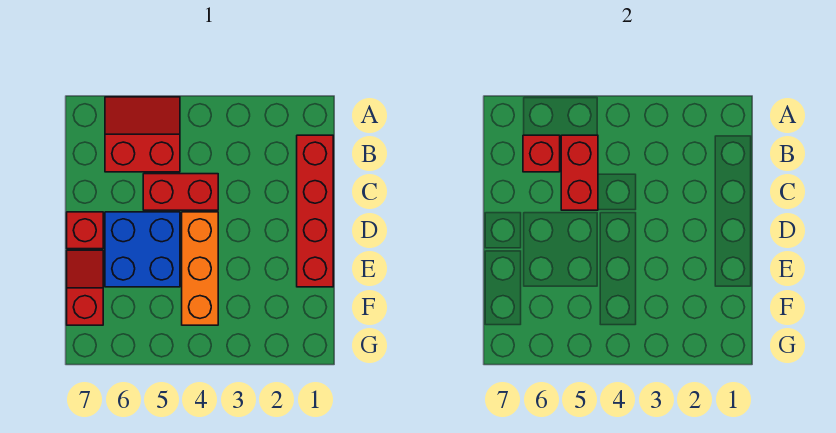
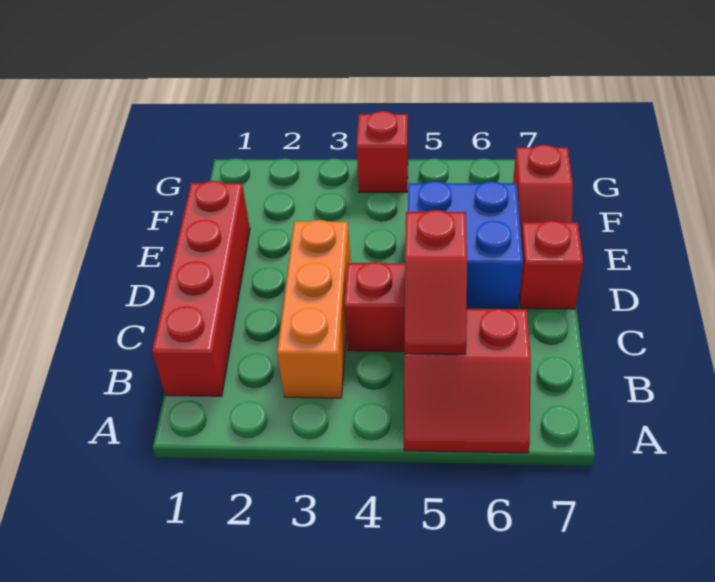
red brick B5:C5 level 2 -> red slope B5:C5 level 2 top C
red brick B6 level 2 -> red brick G4 level 1
orange brick D4:F4 level 1 -> orange brick B3:D3 level 1

